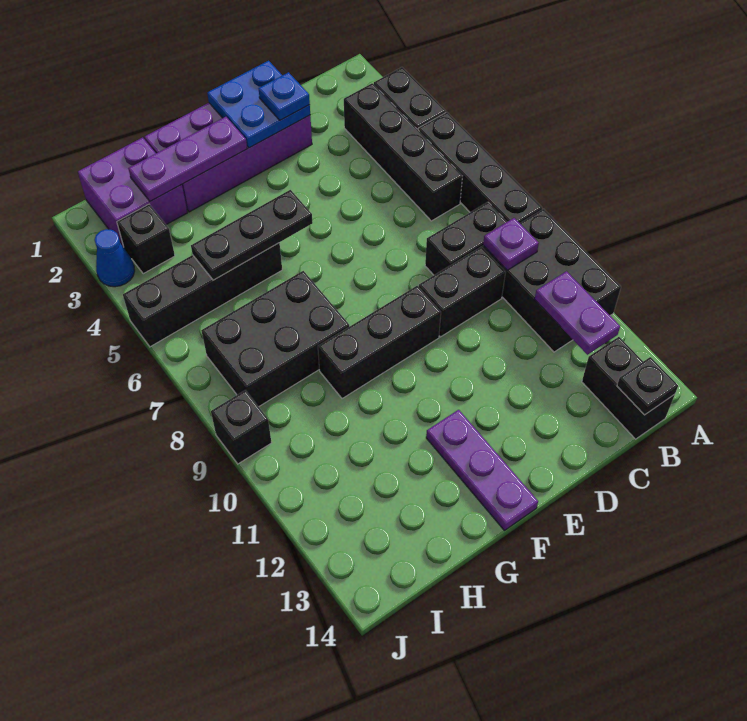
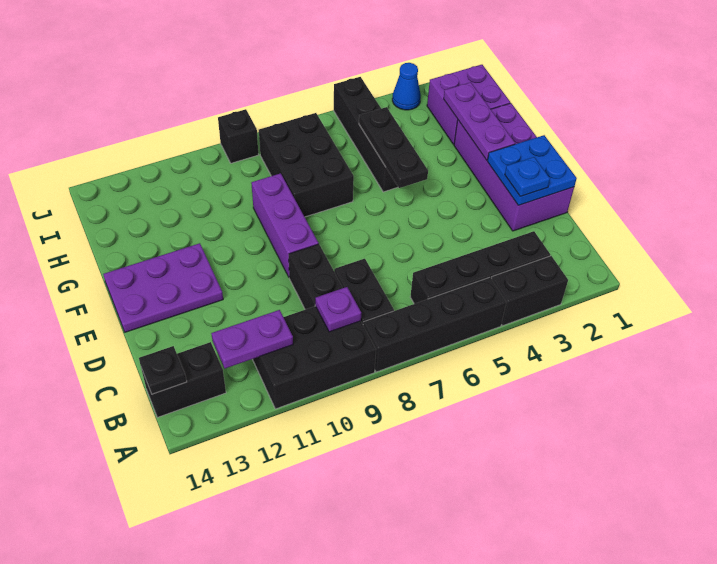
black brick E9:G9 level 1 -> purple brick E9:G9 level 1
purple plate F12:F14 level 1 -> purple plate E12:F14 level 1
black brick I3 level 1 -> none

